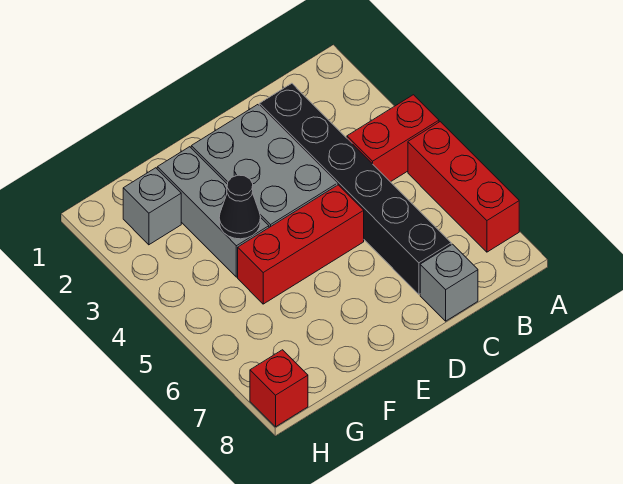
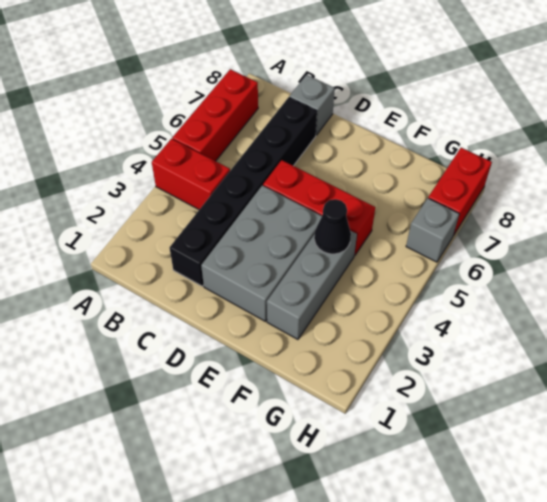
grey brick G2 level 1 -> grey brick H6 level 1
red brick H8 level 1 -> red brick H7:H8 level 1

